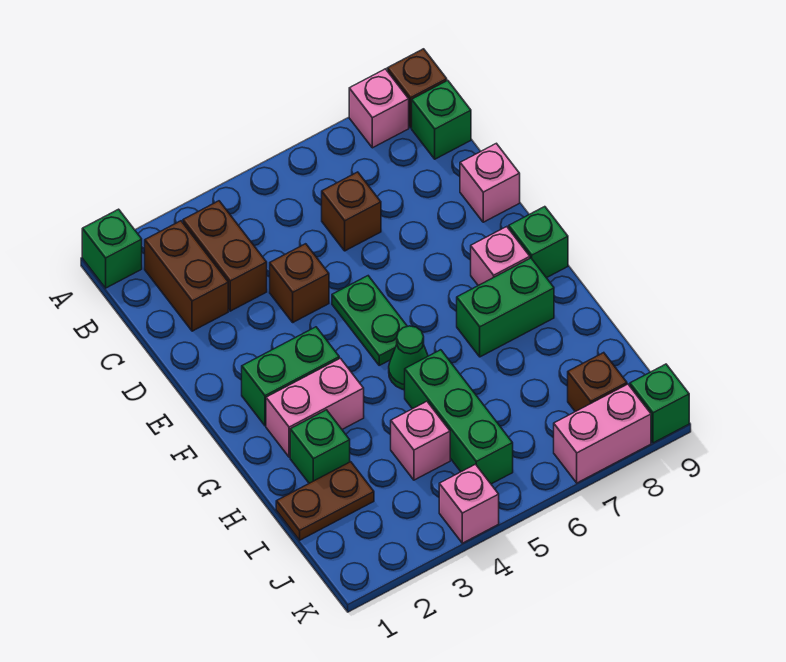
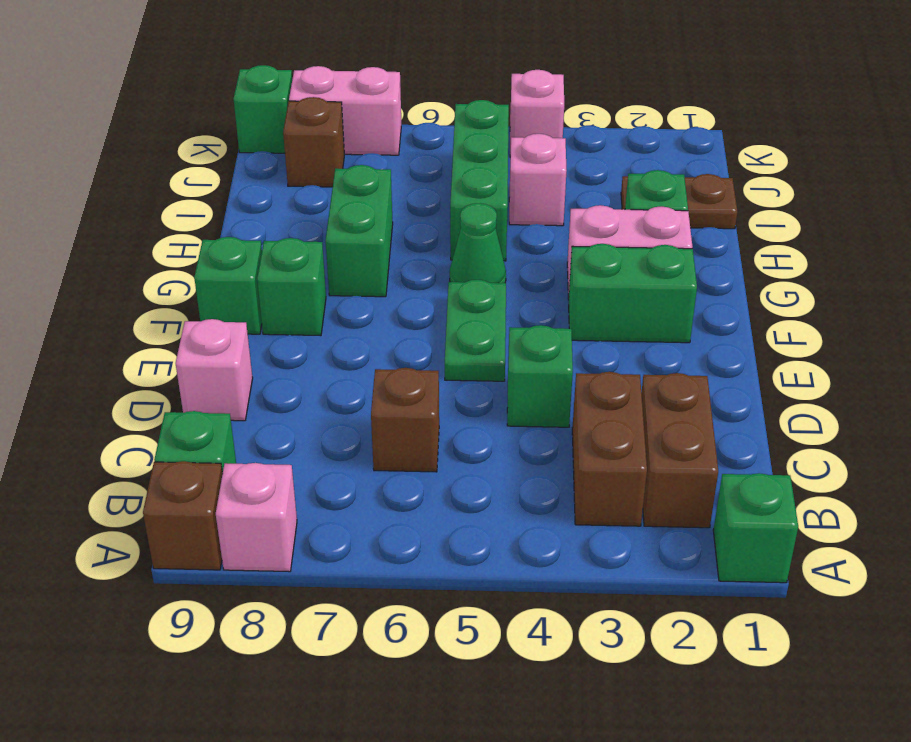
brown brick D4 level 1 -> green brick D4 level 1
pink brick F8 level 1 -> green brick F8 level 1
green brick G7:G8 level 1 -> green brick G7:H7 level 1

